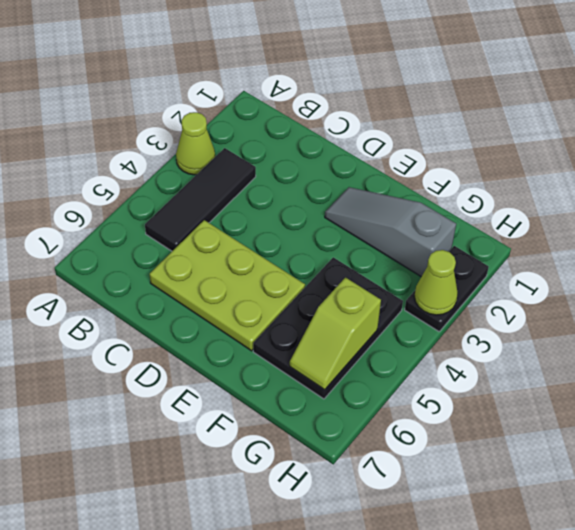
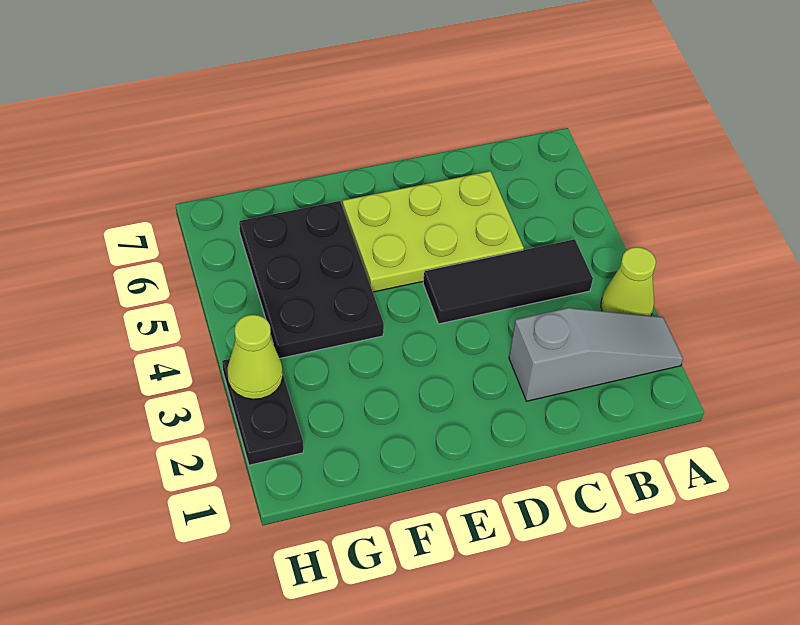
black tile B3:B5 level 1 -> black tile B4:D4 level 1
grey slope E2:G2 level 1 top G -> grey slope A2:C2 level 1 top C
lime slope G5:G6 level 2 top 5 -> none

